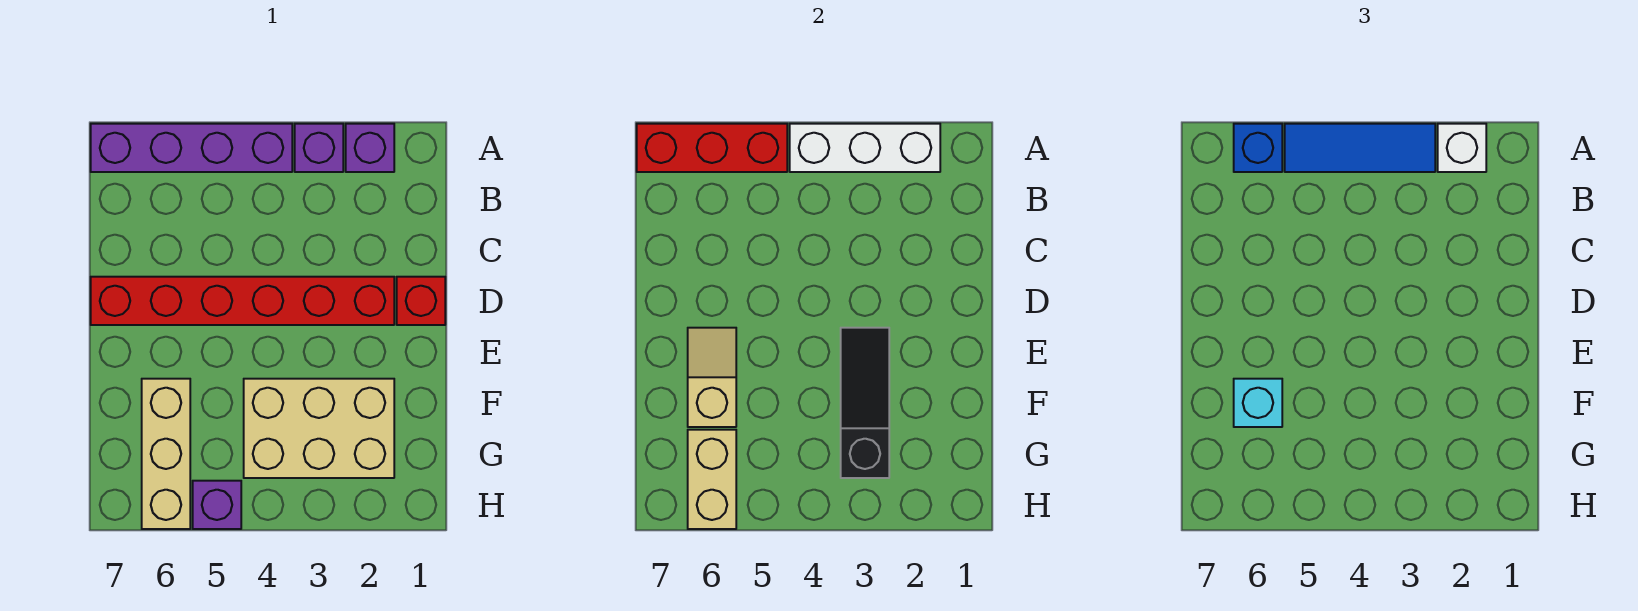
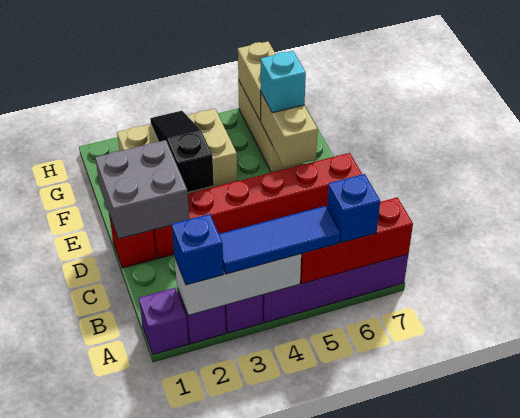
white brick A2 level 3 -> blue brick A2 level 3
none -> grey brick D1:E2 level 2
black slope E3:G3 level 2 top G -> black slope E3:G3 level 2 top E
tan slope E6:F6 level 2 top F -> tan brick E6:F6 level 2
purple brick H5 level 1 -> purple brick A1 level 1

